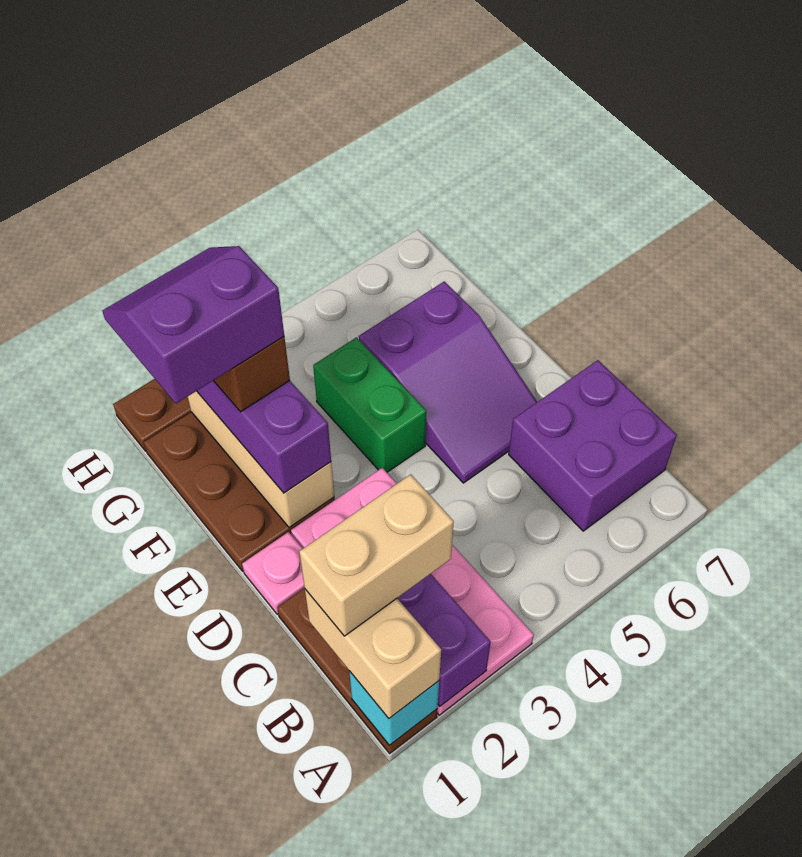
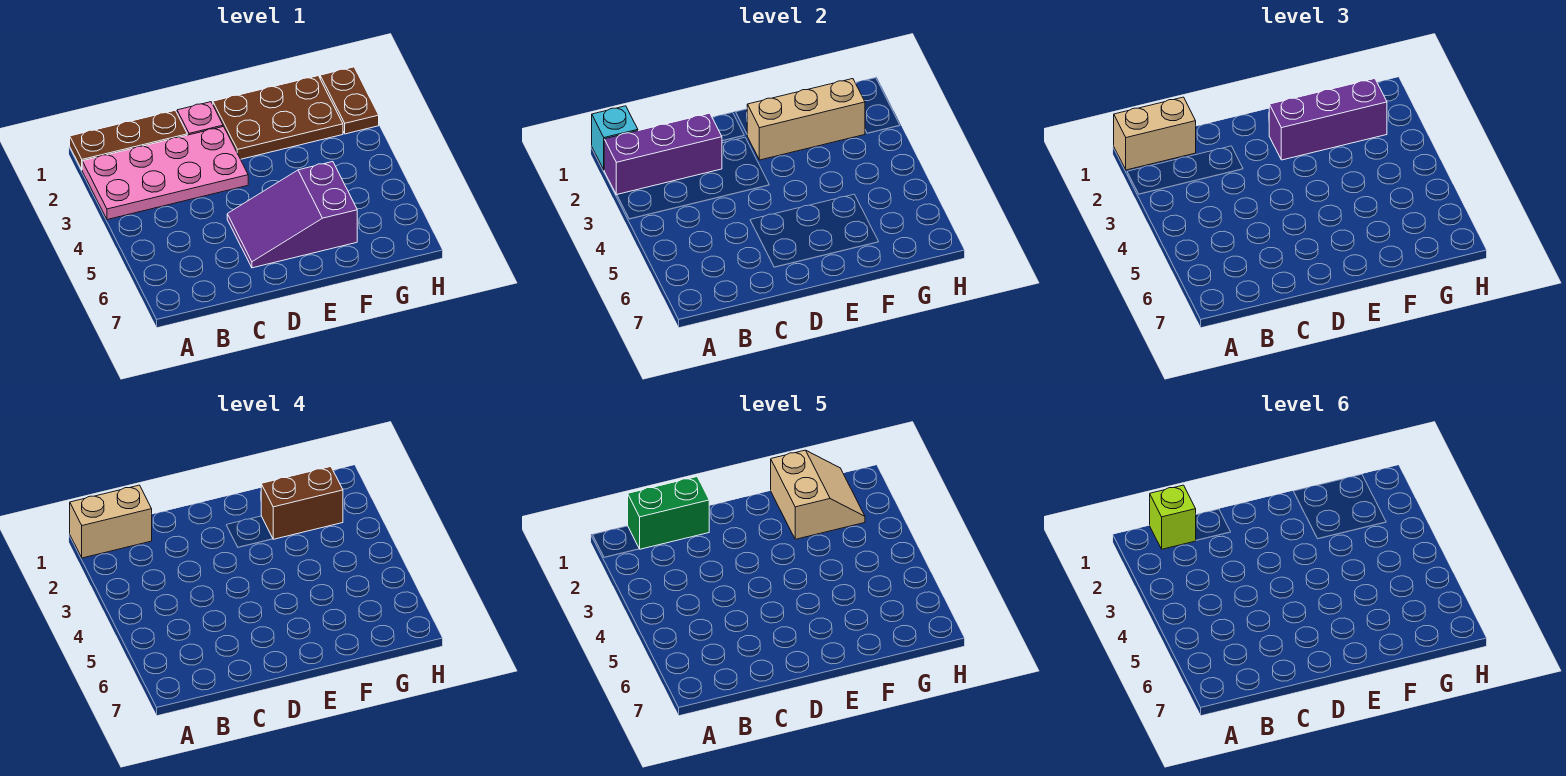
tan brick B1:B2 level 4 -> tan brick A1:B1 level 4
none -> lime brick B1 level 6
purple brick B6:C7 level 1 -> none
green brick E4:F4 level 1 -> green brick B1:C1 level 5
purple slope F1:G2 level 5 top F -> tan slope F1:G2 level 5 top F

